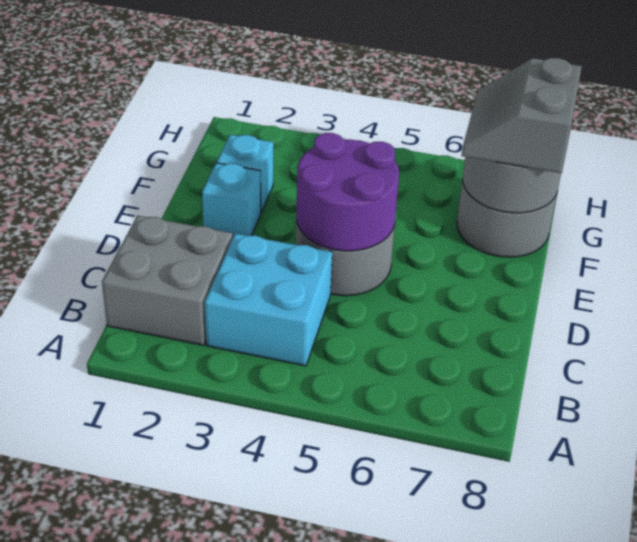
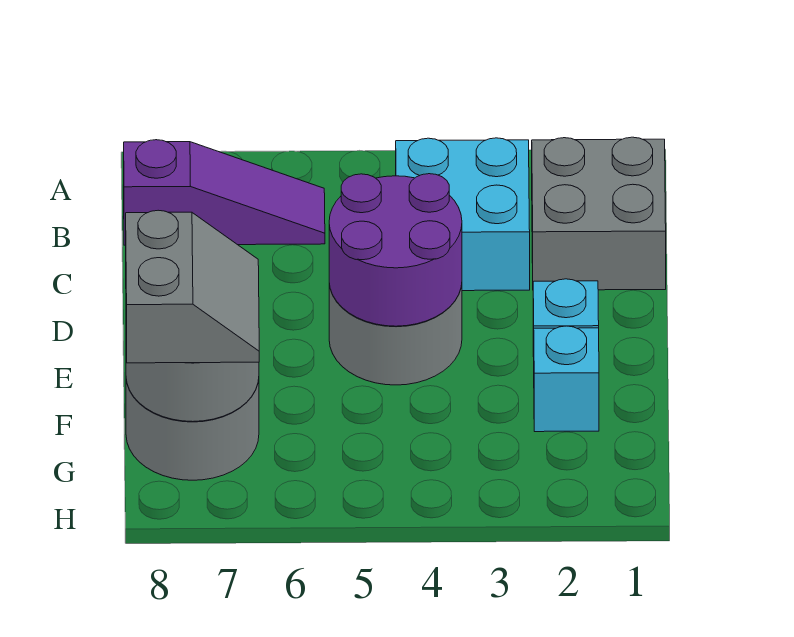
none -> purple slope B6:B8 level 1 top 8

